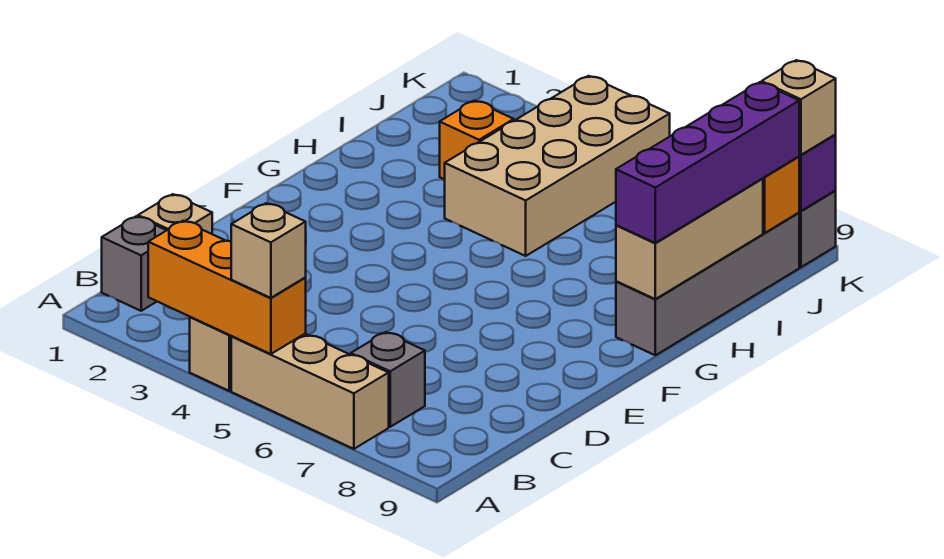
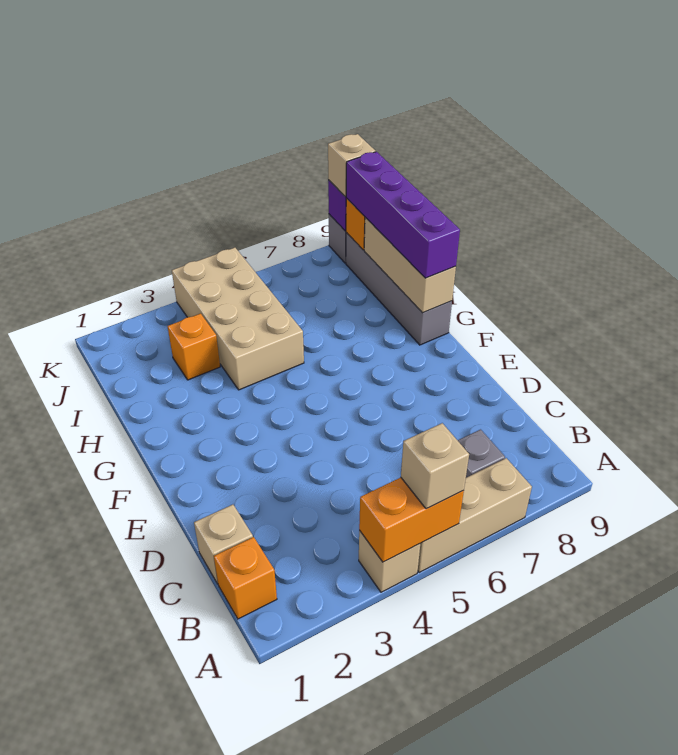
orange brick A3:A5 level 2 -> orange brick A4:A5 level 2
grey brick B1 level 1 -> orange brick B1 level 1

